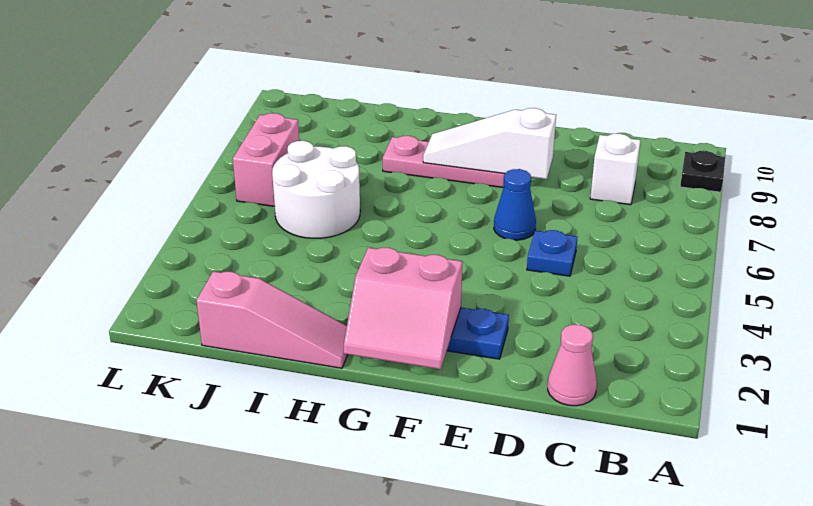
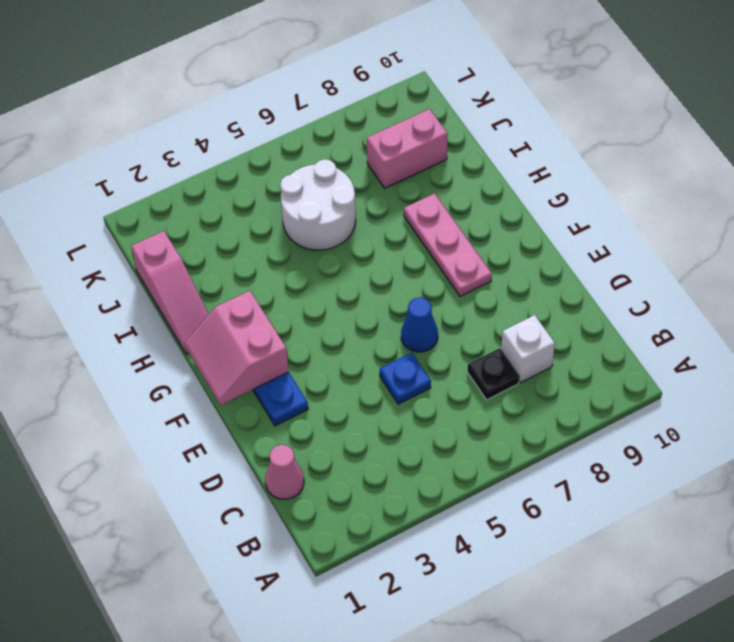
black plate A9 level 1 -> black plate C7 level 1
white slope E8:G8 level 2 top E -> none
pink brick K6:K7 level 1 -> pink brick J8:J9 level 1

